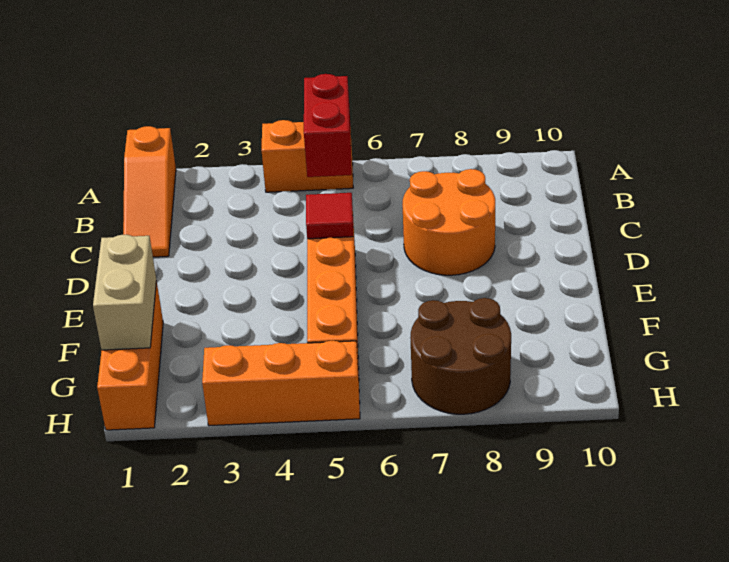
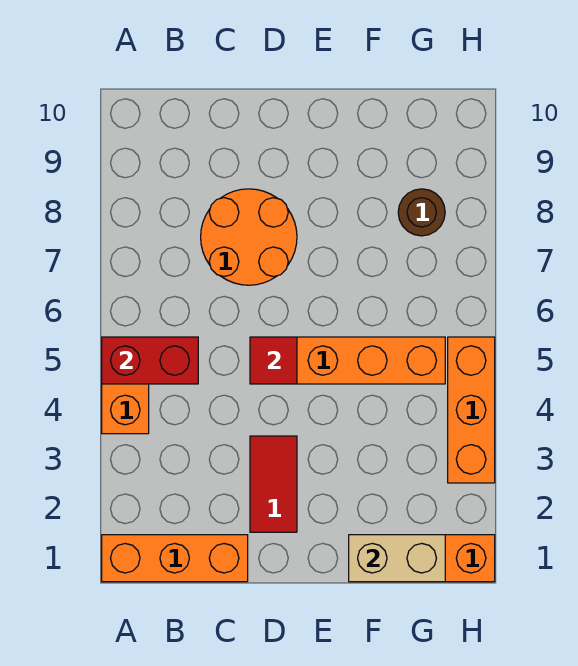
orange slope A1:C1 level 1 top A -> orange brick A1:C1 level 1
none -> red tile D2:D3 level 1
brown round brick G7:H8 level 1 -> brown round brick G8 level 1

